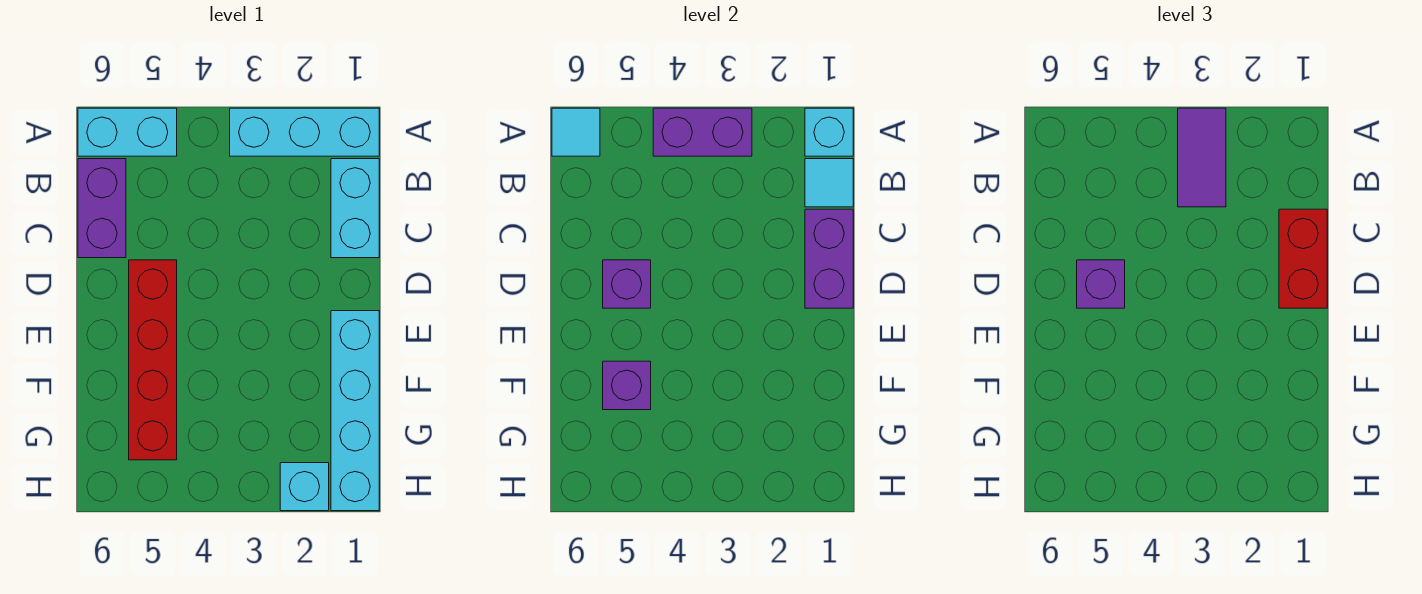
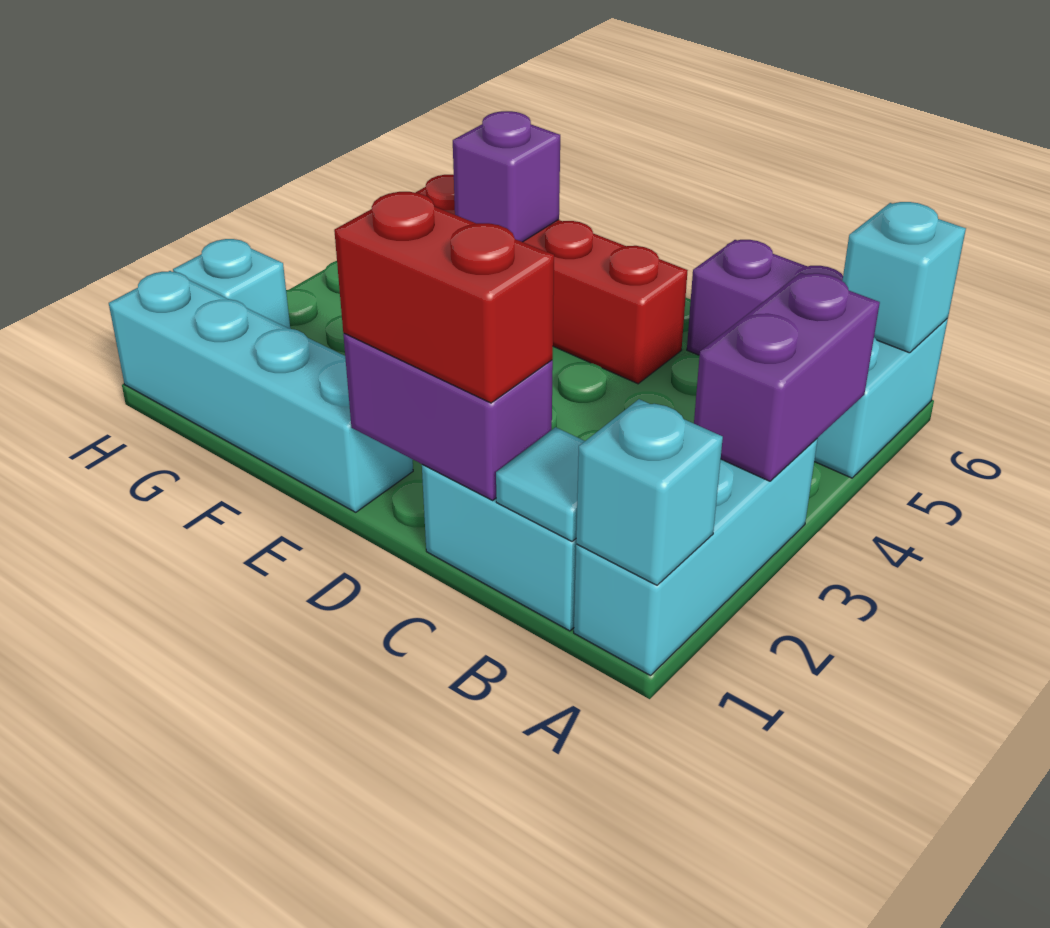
purple tile A3:B3 level 3 -> none
cyan tile A6 level 2 -> cyan brick A6 level 2
purple brick D5 level 2 -> none
purple brick D5 level 3 -> none

